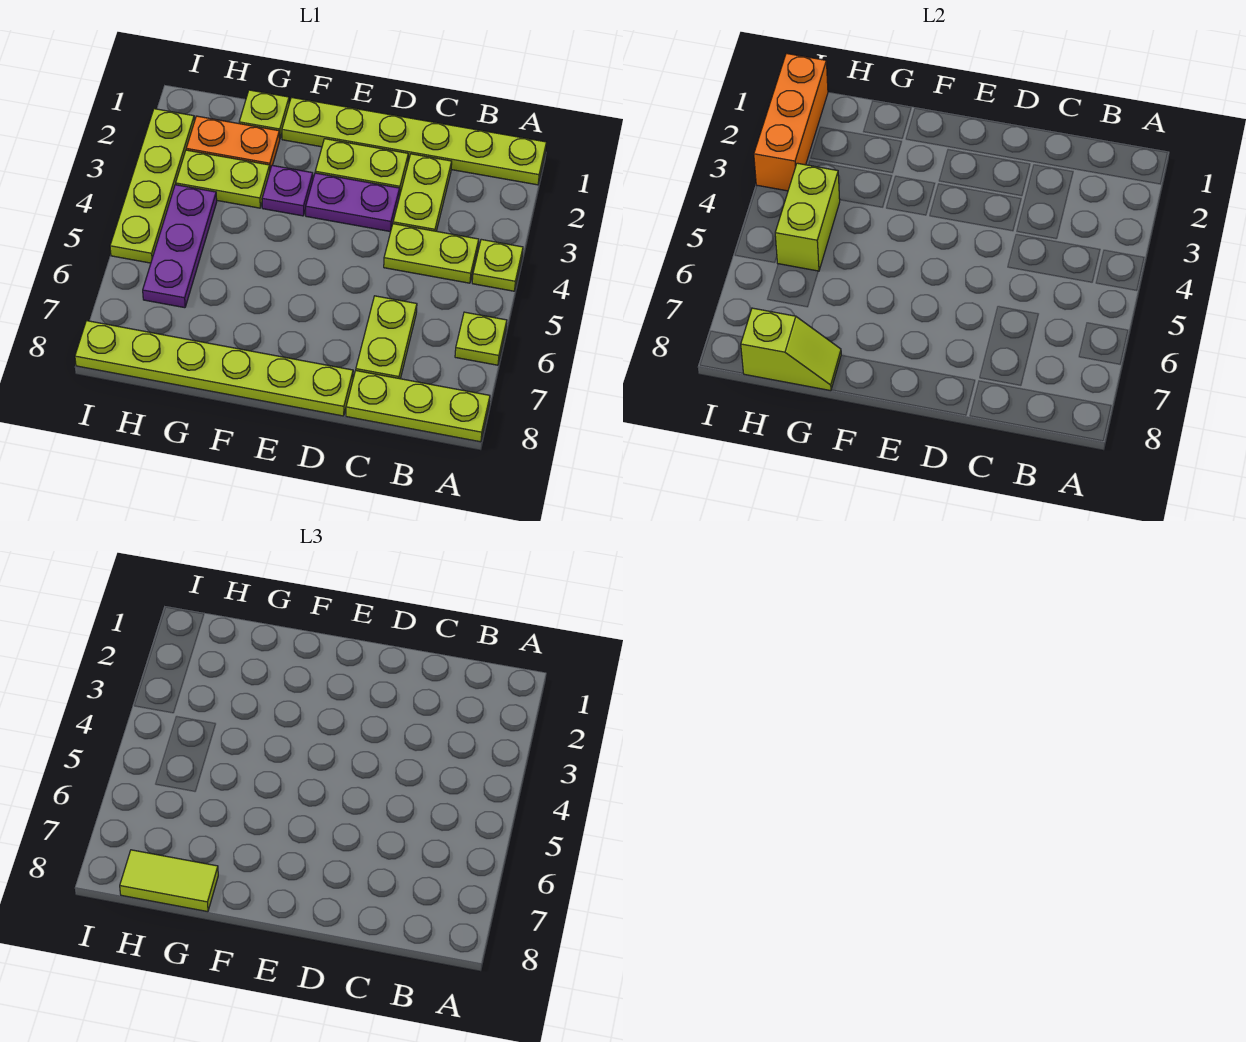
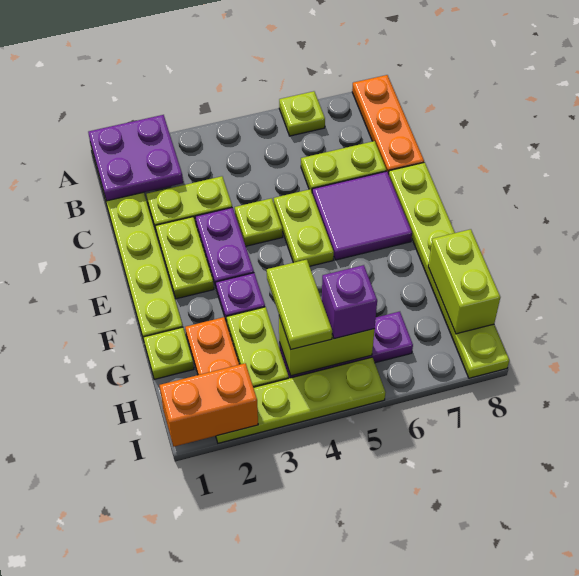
none -> purple plate A1:B2 level 2
lime plate A4 level 1 -> lime plate D4 level 1
lime plate A8:C8 level 1 -> orange plate A8:C8 level 1
lime plate B4:C4 level 1 -> lime plate D5:E5 level 1
none -> purple tile D6:E7 level 1
lime slope G8:H8 level 2 top H -> lime brick G8:H8 level 2
lime tile G8:H8 level 3 -> lime tile G4:H4 level 3
none -> purple brick H5 level 3
orange brick I1:I3 level 2 -> orange brick I1:I2 level 2

